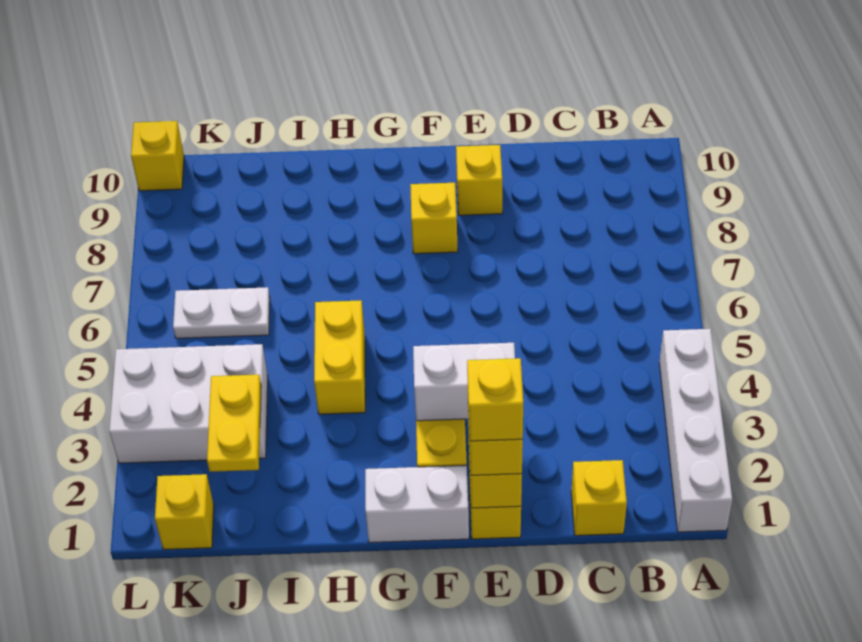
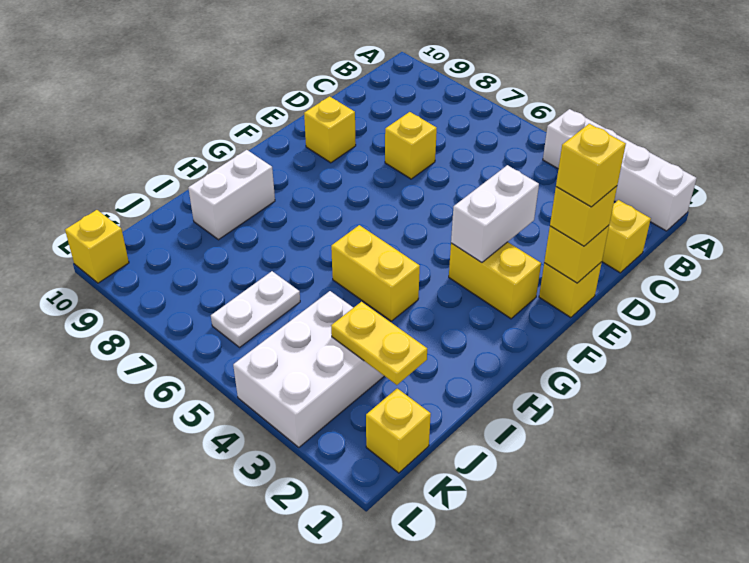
white brick F1:G1 level 1 -> white brick H9:I9 level 1
yellow brick F8 level 1 -> yellow brick D7 level 1

